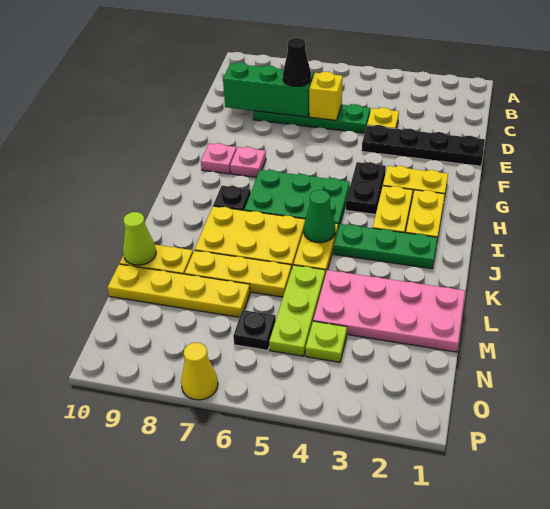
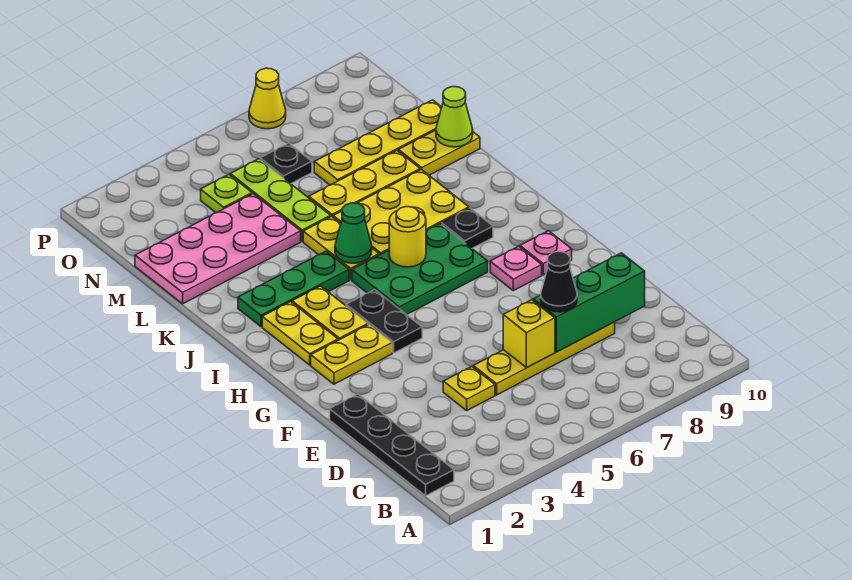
green plate D5:D8 level 1 -> yellow plate D5:D8 level 1
black plate E1:E4 level 1 -> black plate B1:E1 level 1
none -> yellow round brick I6 level 2

